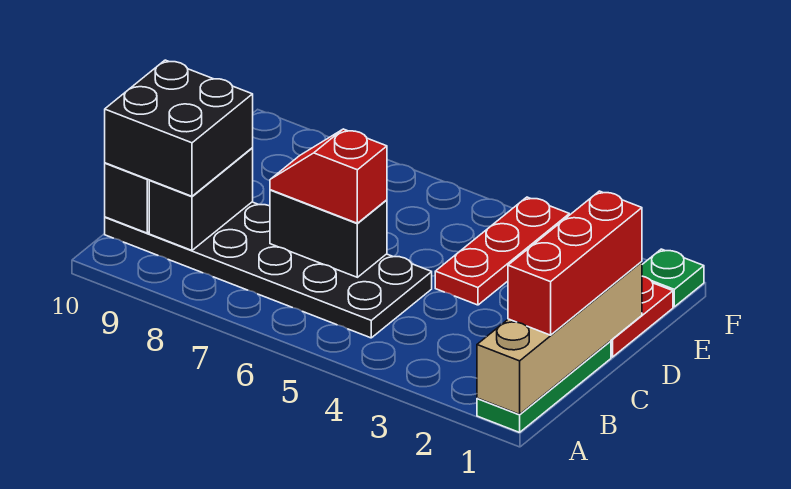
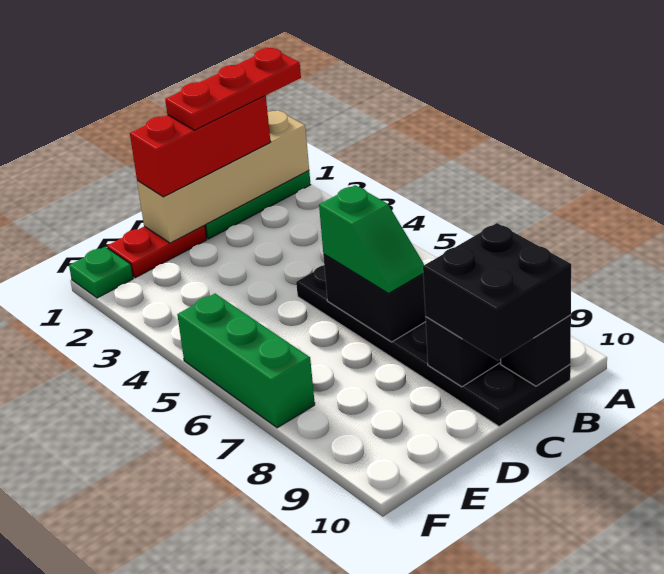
red slope C6:C7 level 3 top 6 -> green slope C6:C7 level 3 top 6
red plate D4:F4 level 1 -> red plate A1:C1 level 4
none -> green brick F5:F7 level 1

